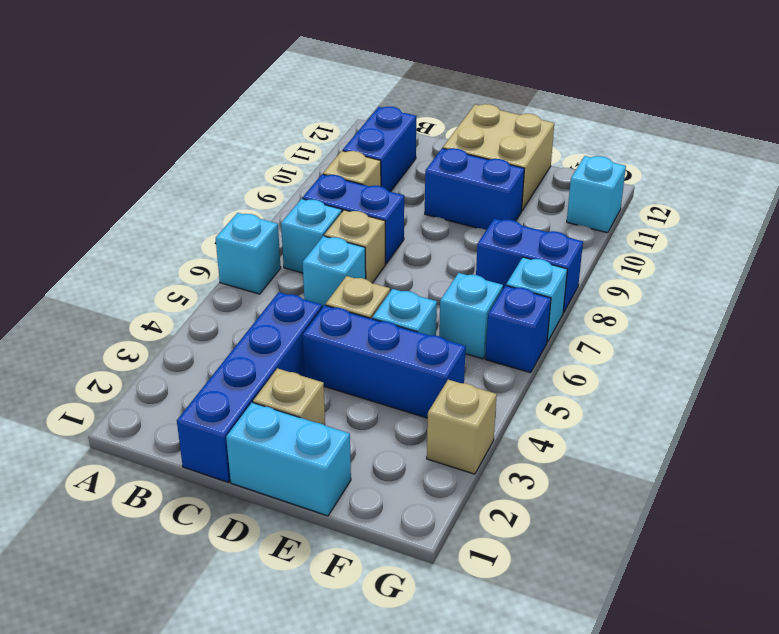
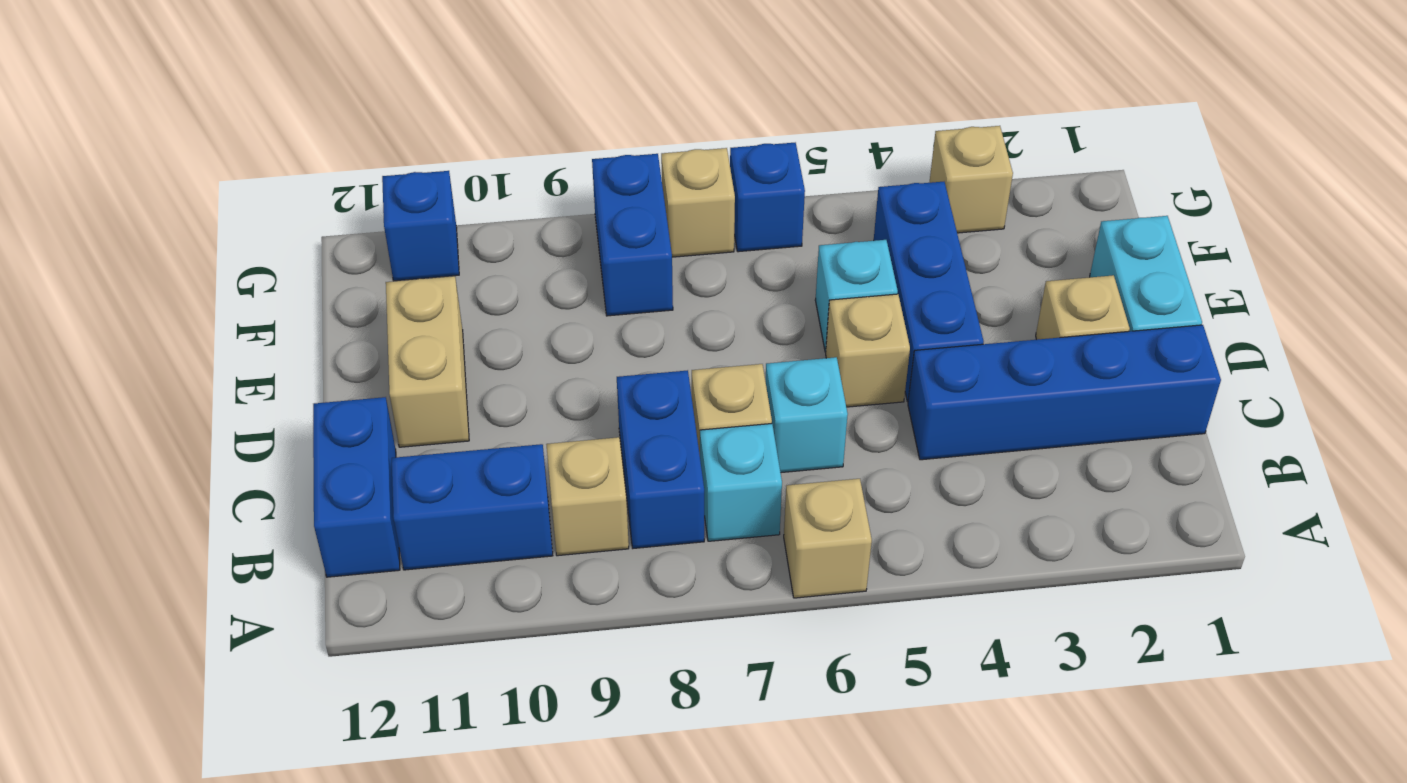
cyan brick A6 level 1 -> tan brick A6 level 1
blue brick D10:E10 level 1 -> blue brick B12:C12 level 1
tan brick D11:E12 level 1 -> tan brick D11:E11 level 1
cyan brick F6 level 1 -> none
cyan brick G7 level 1 -> tan brick G7 level 1
cyan brick G11 level 1 -> blue brick G11 level 1

